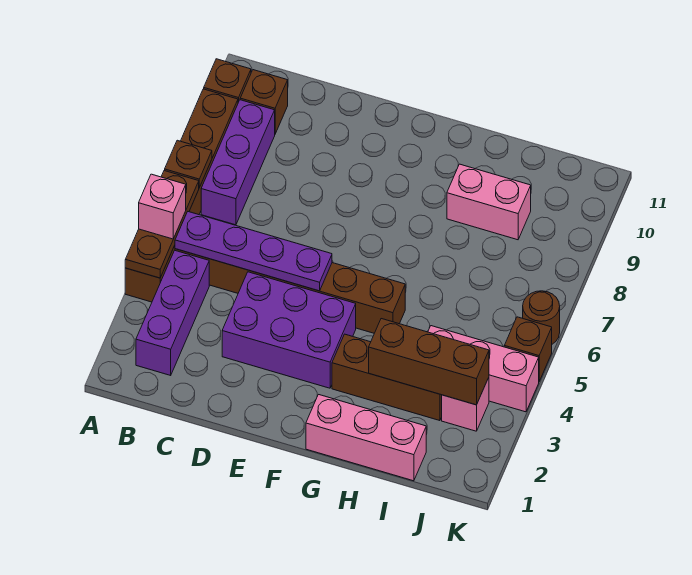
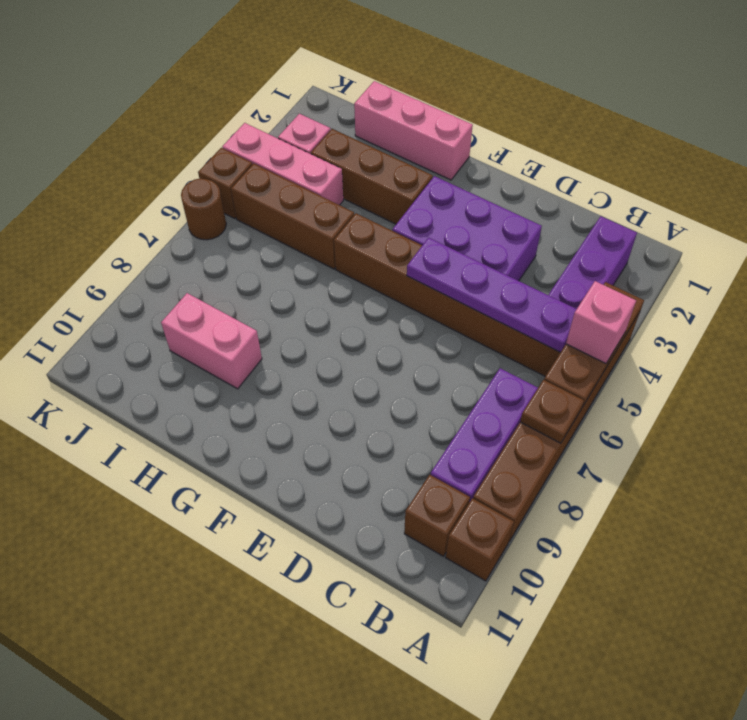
brown brick H3:J3 level 2 -> brown brick H5:J5 level 1

